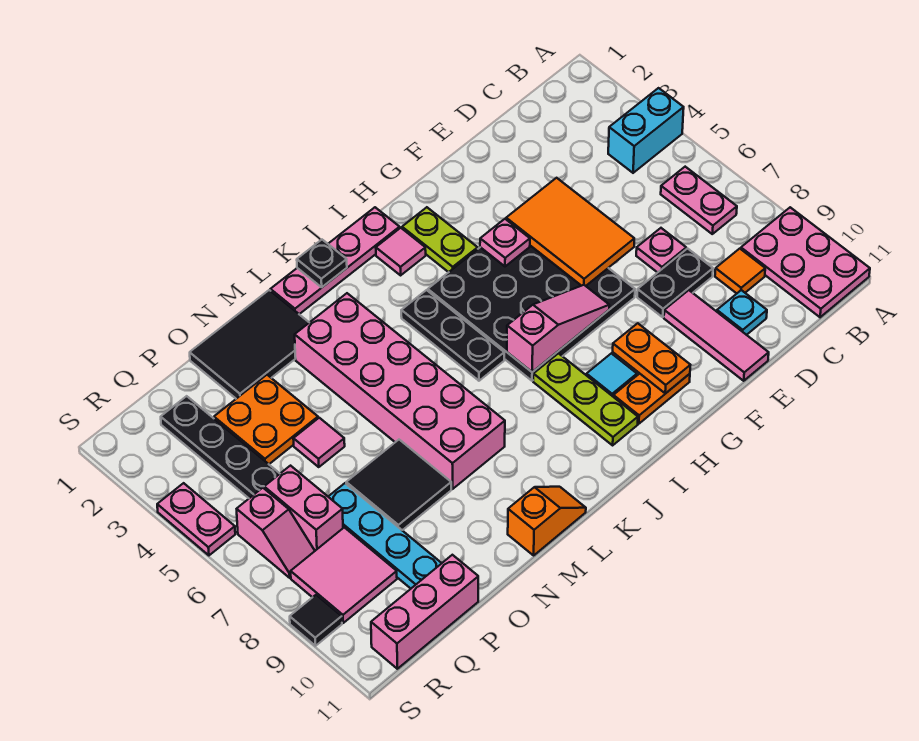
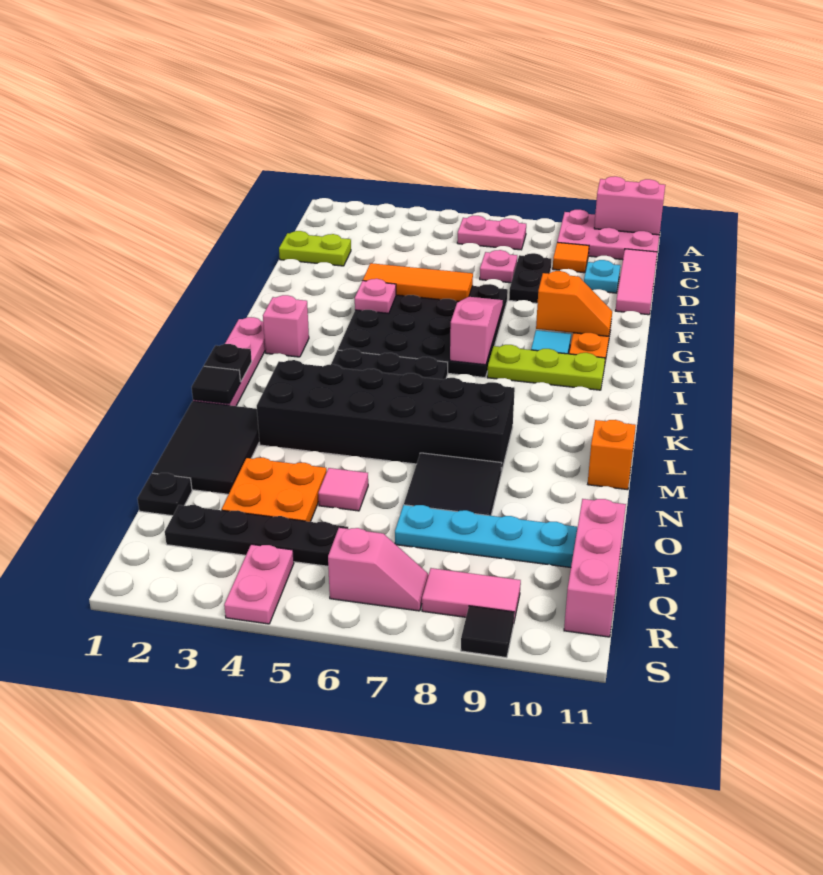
cyan brick A4:B4 level 1 -> none
orange tile E4:F6 level 2 -> orange tile F4:F6 level 2
pink tile E9:E11 level 1 -> pink tile C11:E11 level 1
orange plate G9:G10 level 2 -> orange slope G9:G10 level 2 top 9
lime plate H2:H3 level 1 -> lime plate D1:D2 level 1
pink tile I2 level 1 -> pink brick I2 level 1
none -> black tile L1 level 2
pink brick L3:M8 level 1 -> black brick L3:M8 level 1
none -> black plate P1 level 1
pink brick Q6:Q7 level 1 -> pink brick A10:A11 level 2
pink tile Q8:R9 level 1 -> pink tile R8:R9 level 1
pink plate S4:S5 level 1 -> pink plate R4:S4 level 1

